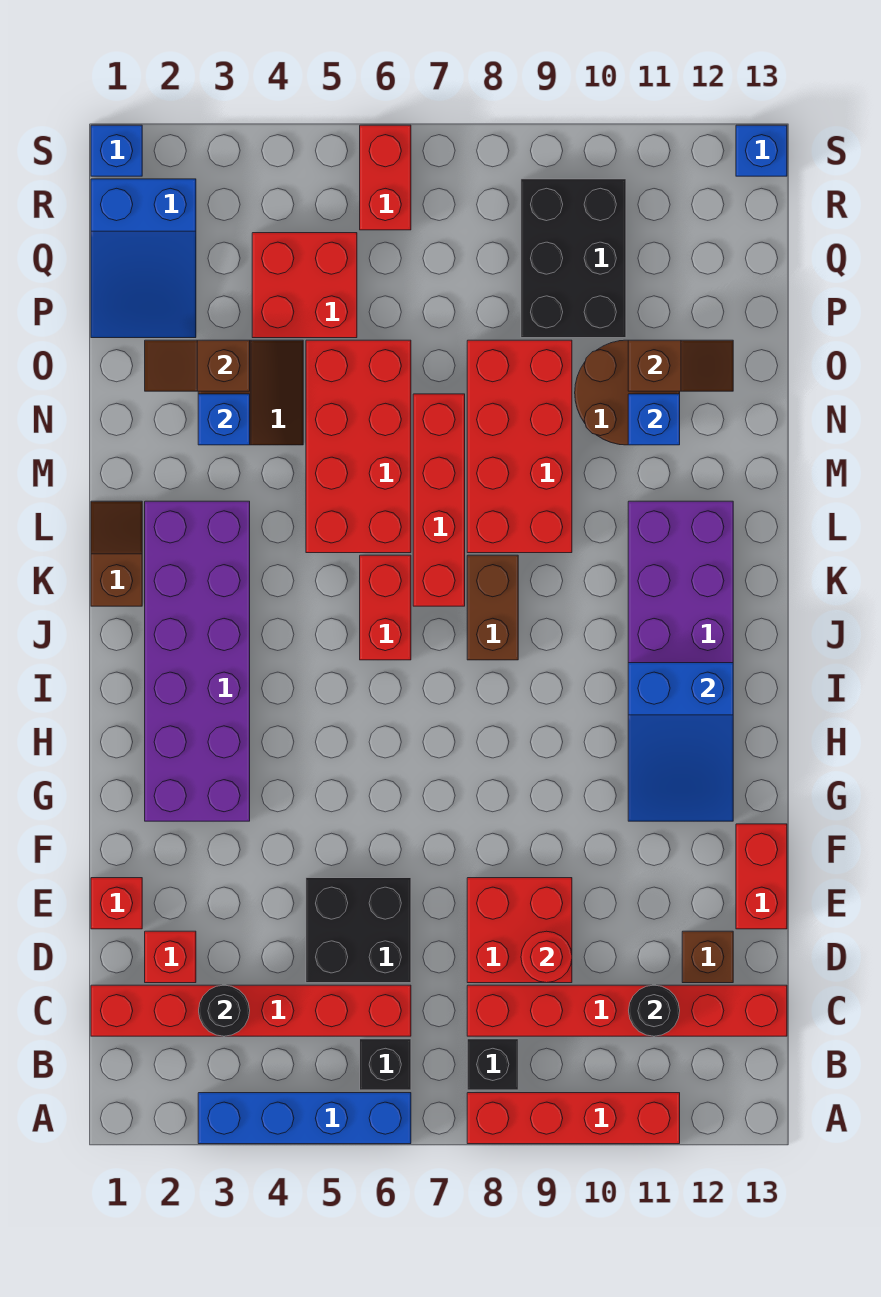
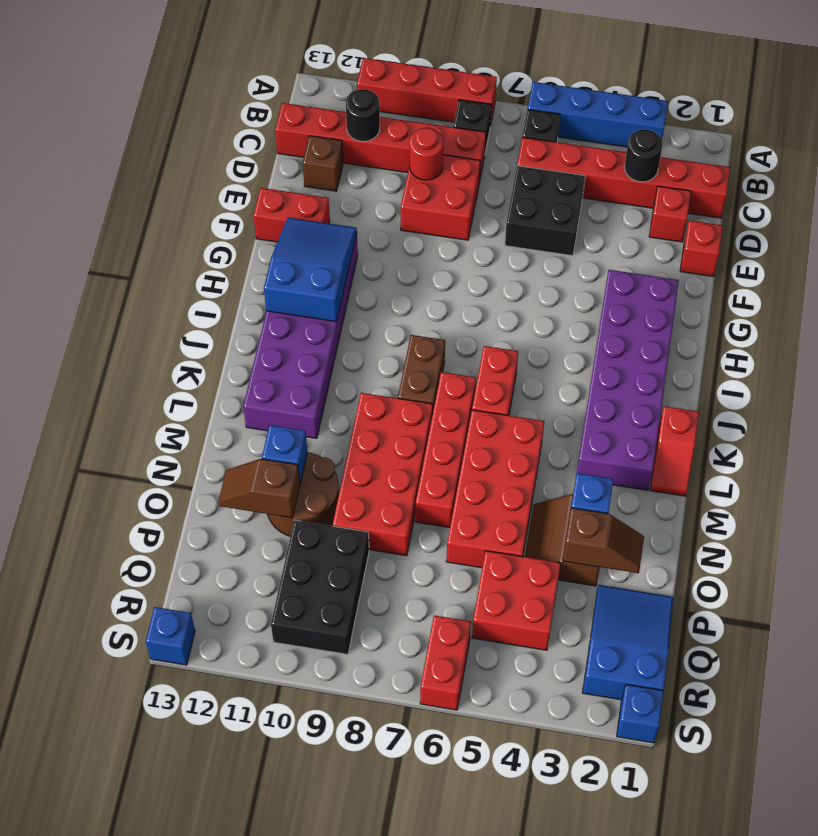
red brick E13:F13 level 1 -> red brick F12:F13 level 1
brown slope K1:L1 level 1 top K -> red slope K1:L1 level 1 top K

